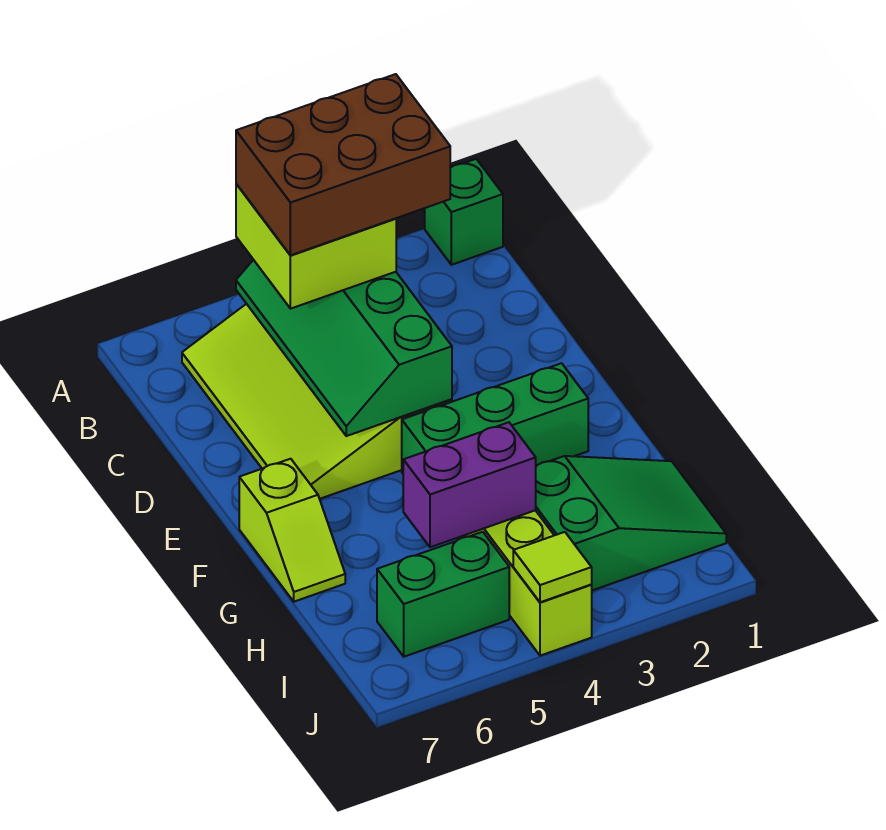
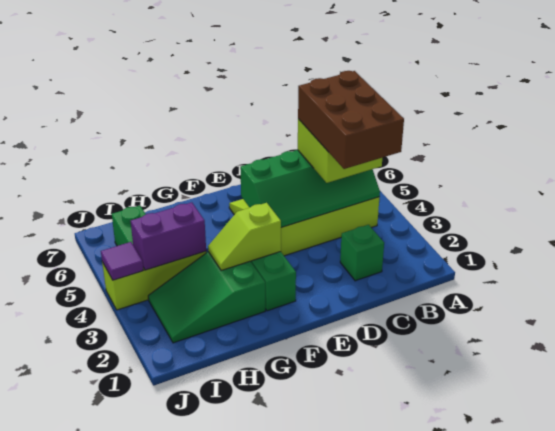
green brick A1 level 1 -> green brick C2 level 1
green slope B4:E5 level 2 top 4 -> green slope B4:E5 level 2 top 5
lime slope F7:G7 level 1 top F -> lime slope F3:G3 level 2 top F
green slope H1:I3 level 1 top 3 -> green slope G2:I3 level 1 top G
purple brick H4:H5 level 2 -> purple brick H4:I4 level 2
lime tile J4 level 2 -> purple tile J4 level 2

